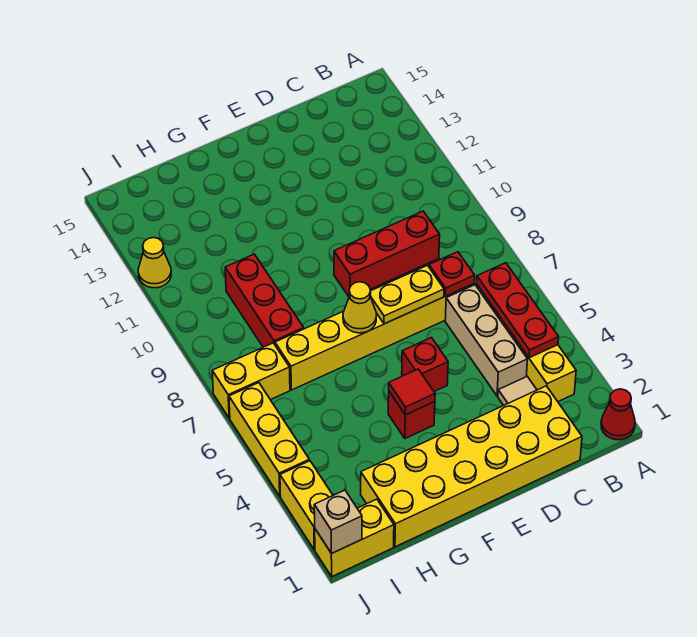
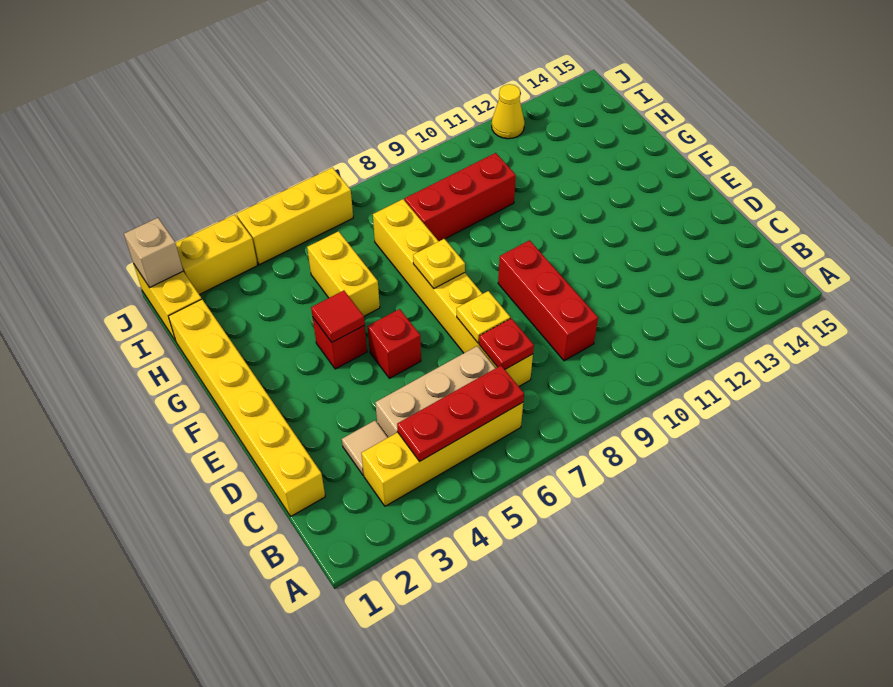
red cone A1 level 1 -> none
yellow brick C1:H2 level 1 -> yellow brick C1:H1 level 1
yellow plate D7:E7 level 2 -> yellow plate D7 level 2
yellow cone F7 level 2 -> yellow plate F7 level 2
yellow brick I7:J7 level 1 -> yellow brick G5:H5 level 1

